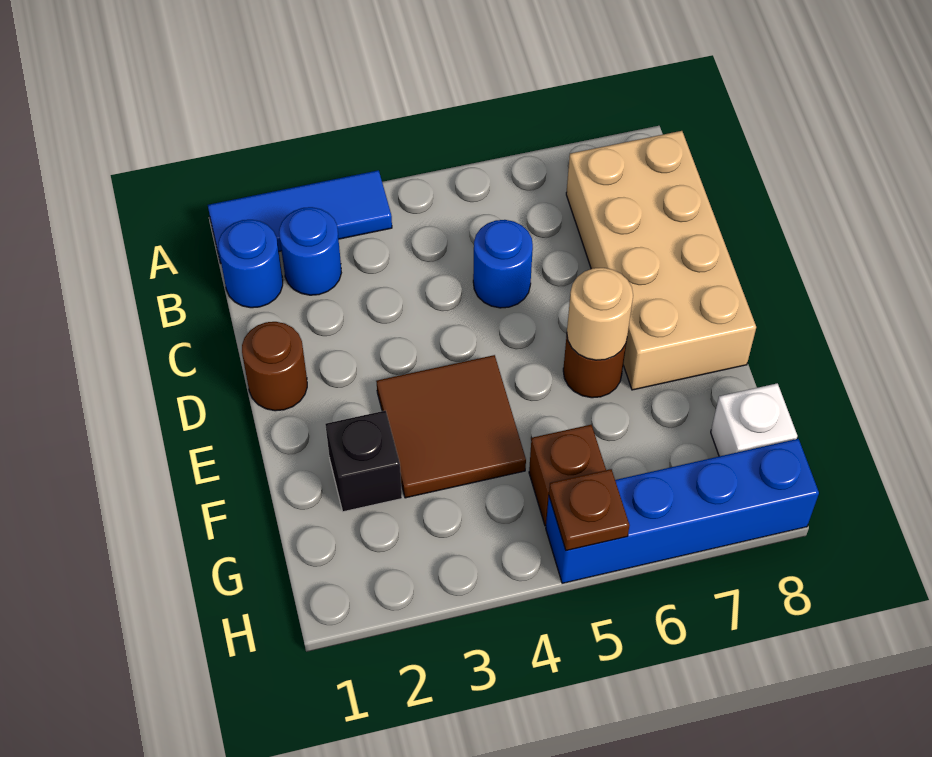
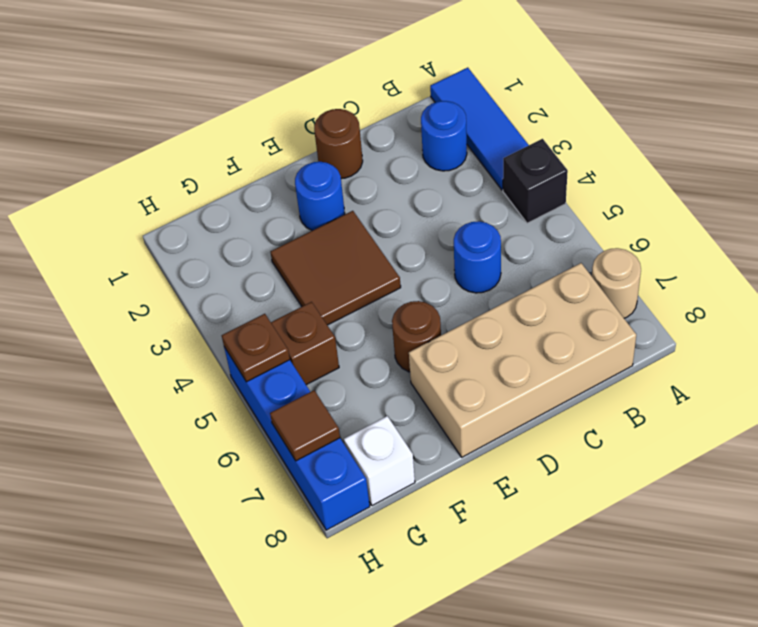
blue round brick B1 level 1 -> blue round brick E2 level 1
tan round brick E6 level 2 -> tan round brick A7 level 1
black brick F2 level 1 -> black brick A4 level 1
none -> brown tile H7 level 2

